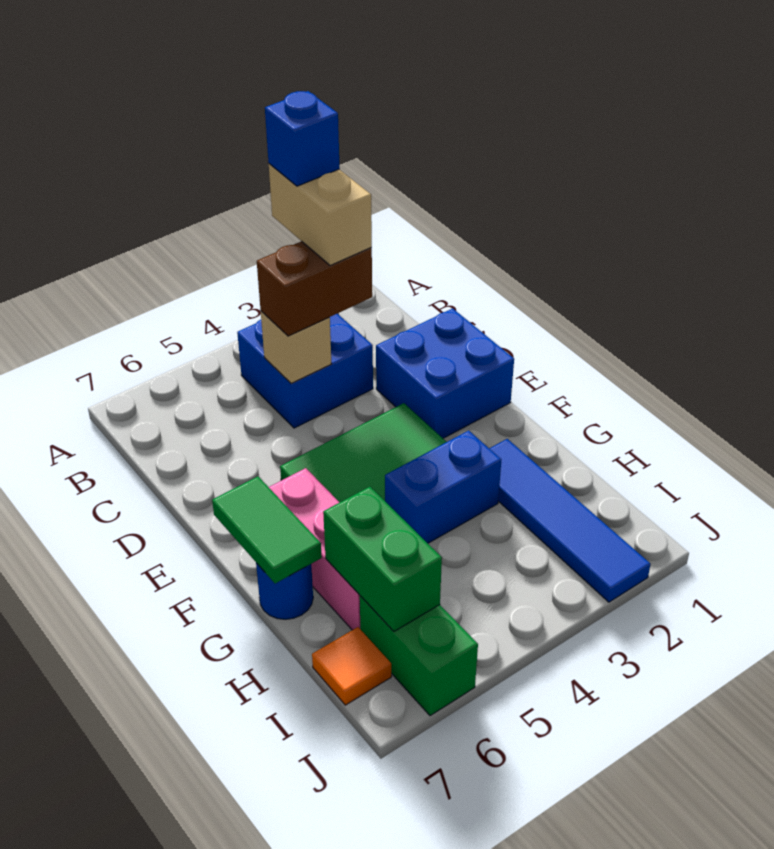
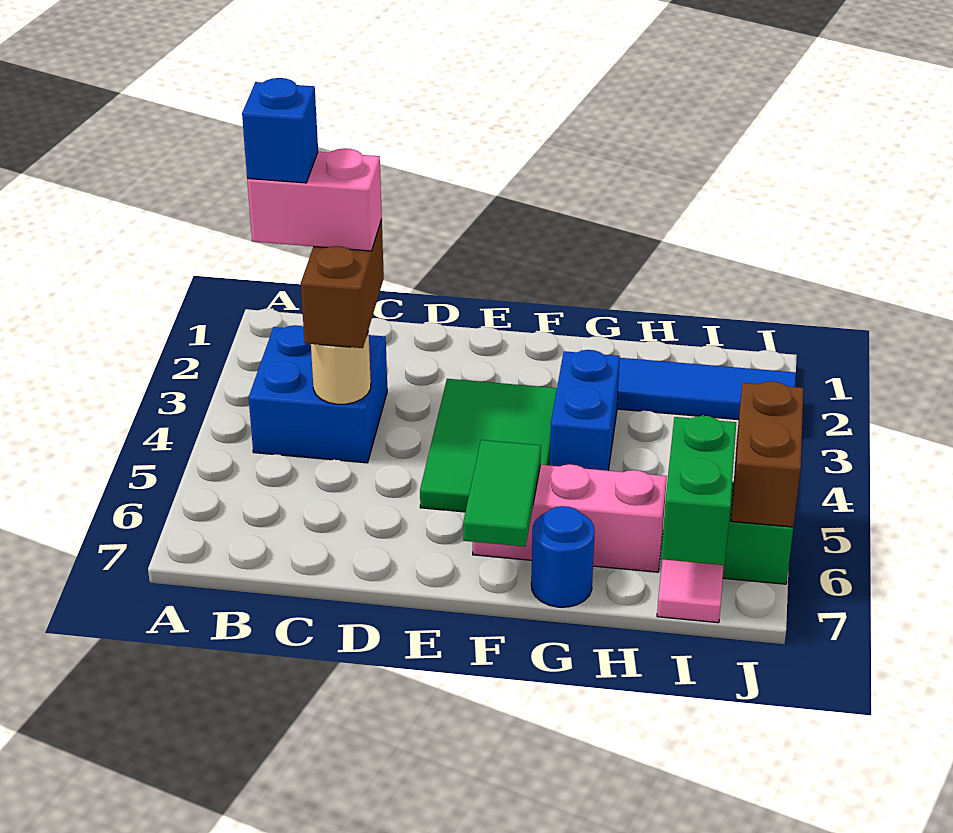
tan brick B3:C3 level 4 -> pink brick B3:C3 level 4
tan brick C4 level 2 -> tan round brick C4 level 2
blue brick D1:E2 level 1 -> none
green tile F7:G7 level 2 -> green tile F6:F7 level 2
green brick H6:I6 level 2 -> green brick I6:I7 level 2
orange tile I7 level 1 -> pink tile I7 level 1
none -> brown brick J5:J6 level 2

